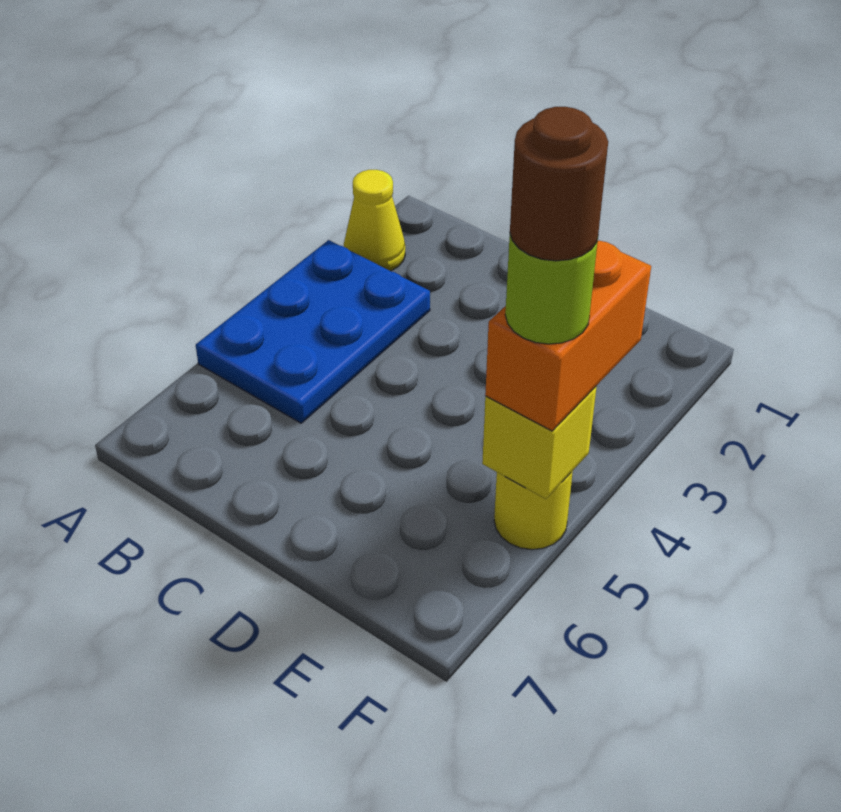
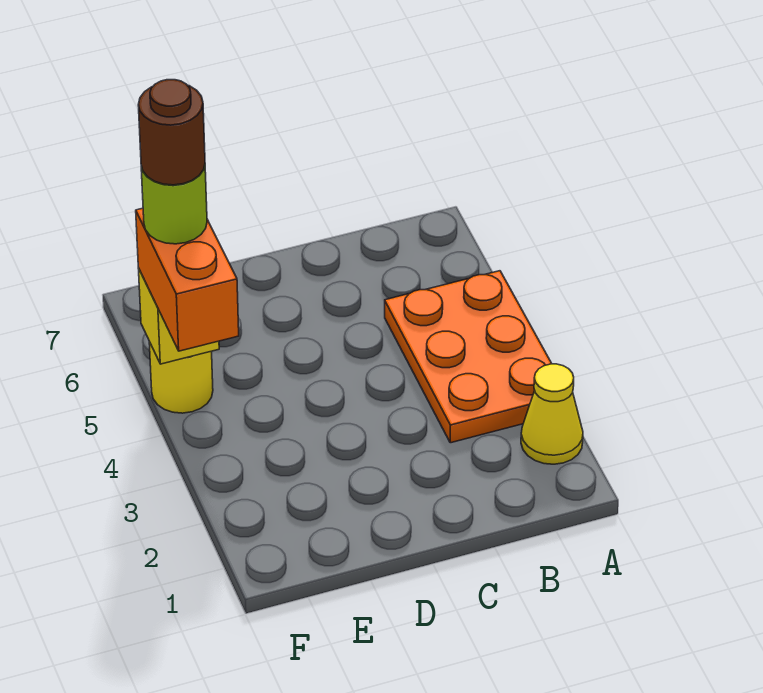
blue plate A3:B5 level 1 -> orange plate A3:B5 level 1

